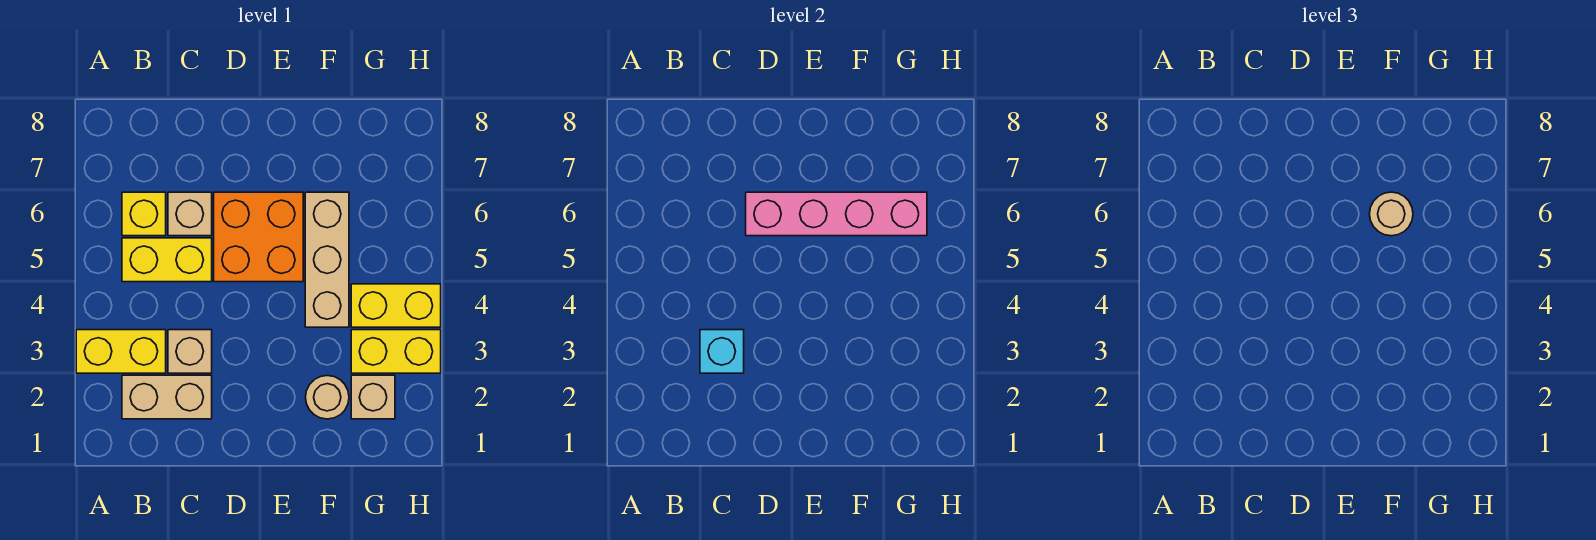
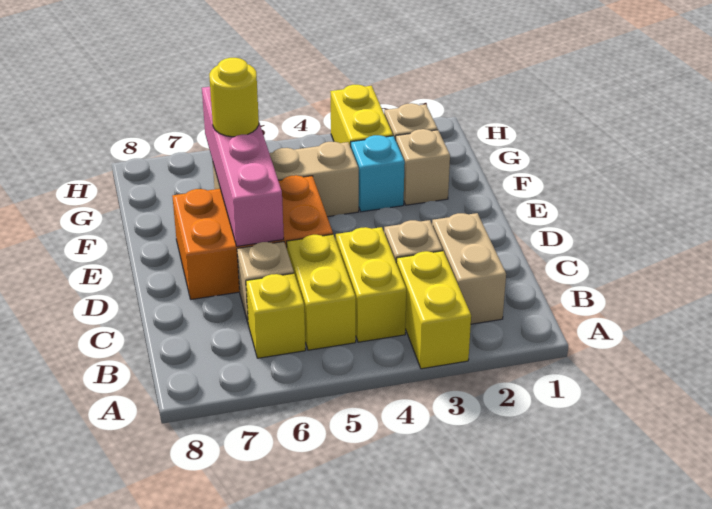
cyan brick C3 level 2 -> cyan brick F3 level 1
orange brick D5:E6 level 1 -> orange brick D5:E7 level 1
tan round brick F2 level 1 -> tan brick F2 level 1
tan round brick F6 level 3 -> yellow round brick F6 level 3
yellow brick G4:H4 level 1 -> yellow brick B4:C4 level 1

